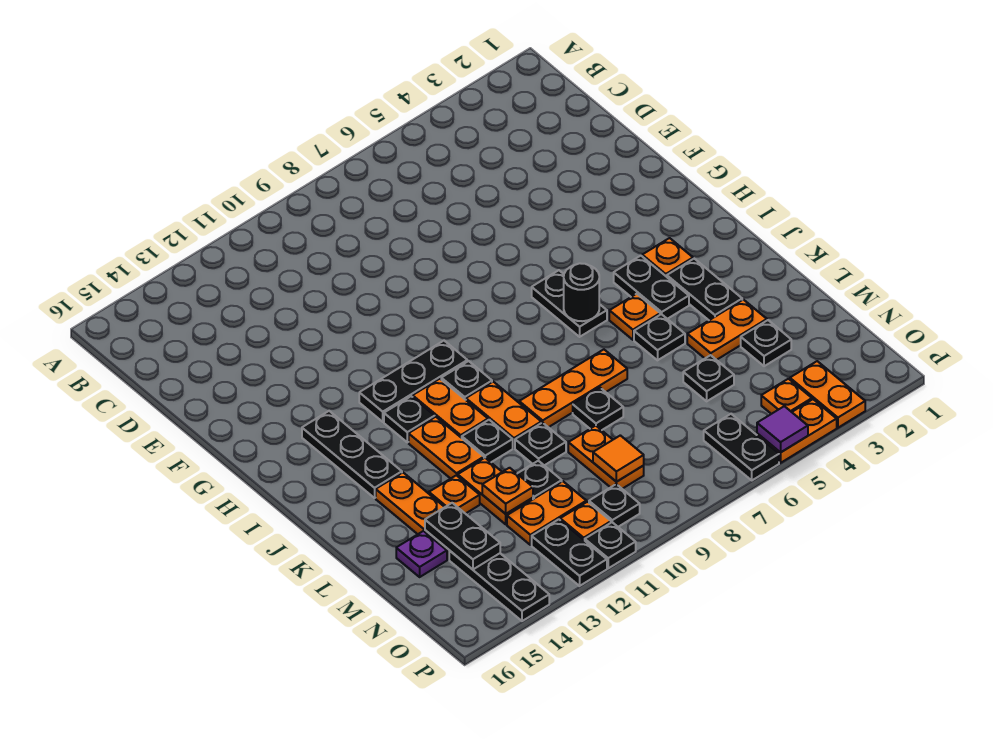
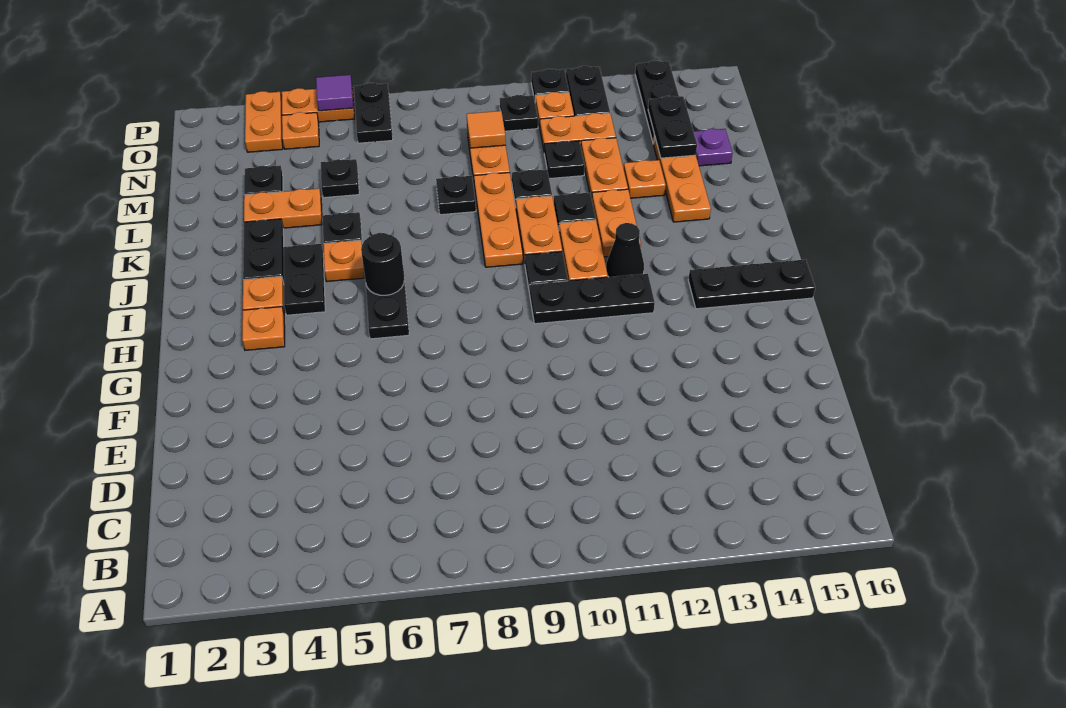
black plate H14:J14 level 1 -> black plate H14:H16 level 1
black plate I12 level 1 -> black cone I12 level 1
orange plate K7:K9 level 1 -> orange plate J9:L9 level 1
orange plate M12 level 2 -> orange plate H3 level 1

